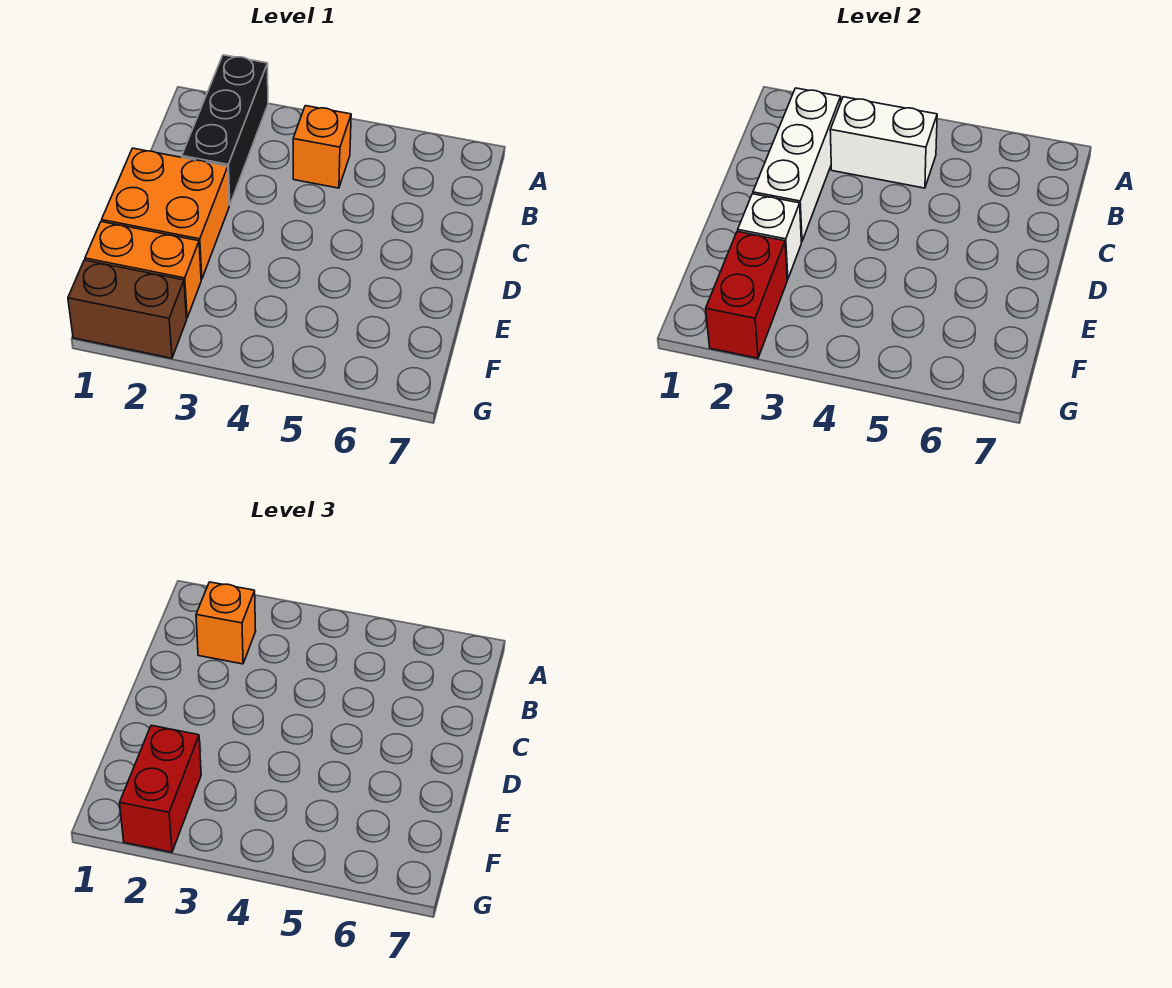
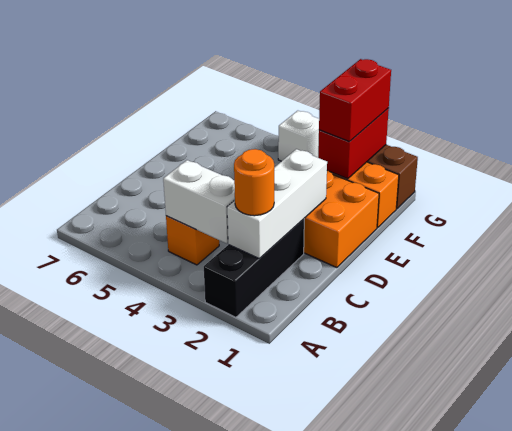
orange brick B2 level 3 -> orange round brick B2 level 3
white brick E2 level 2 -> white brick G4 level 1

